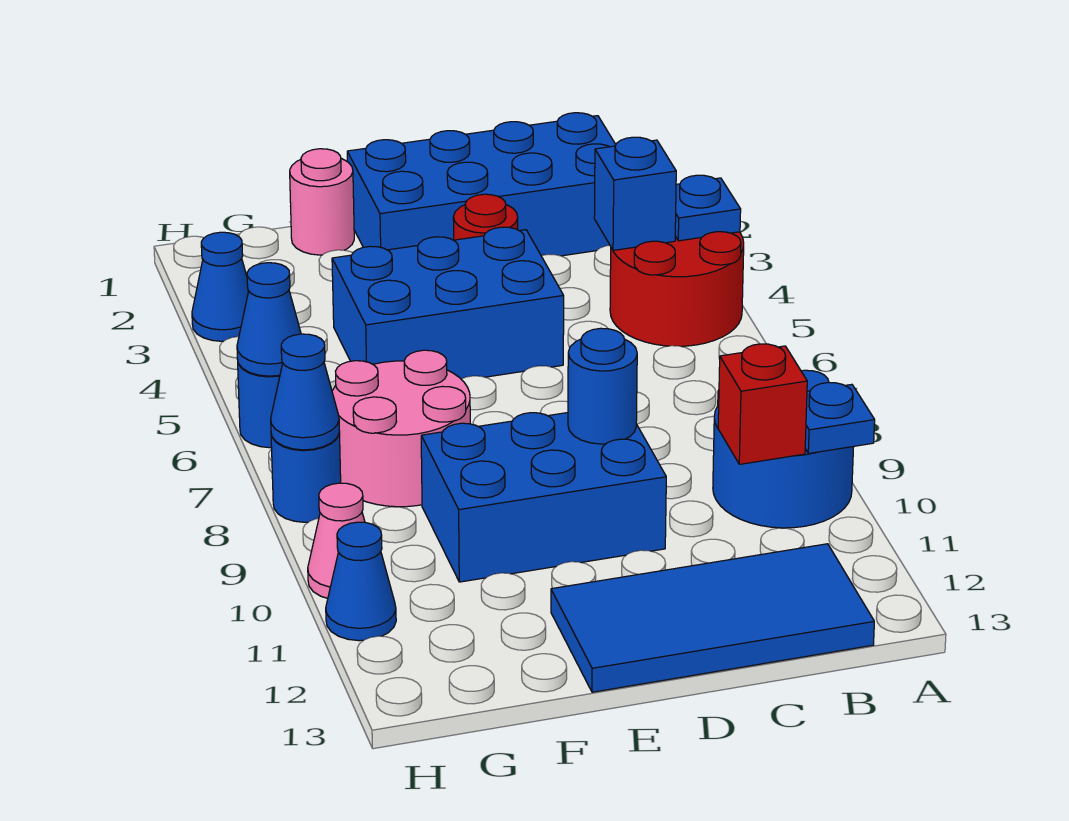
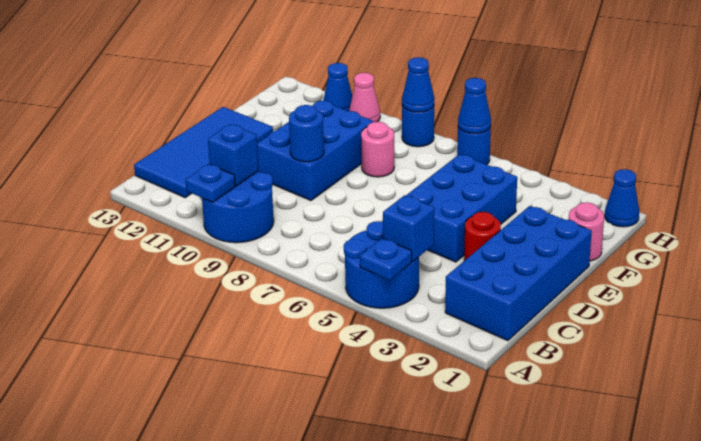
red round brick A4:B5 level 1 -> blue round brick A4:B5 level 1
red brick B10 level 2 -> blue brick B10 level 2
pink round brick F7:G8 level 1 -> pink round brick F8 level 1
blue cone H3 level 1 -> blue cone H1 level 1

